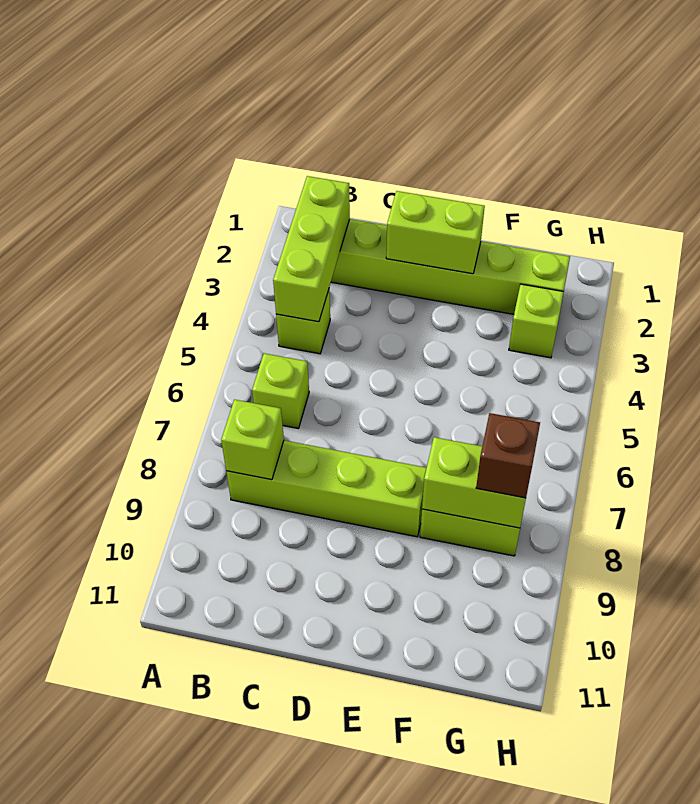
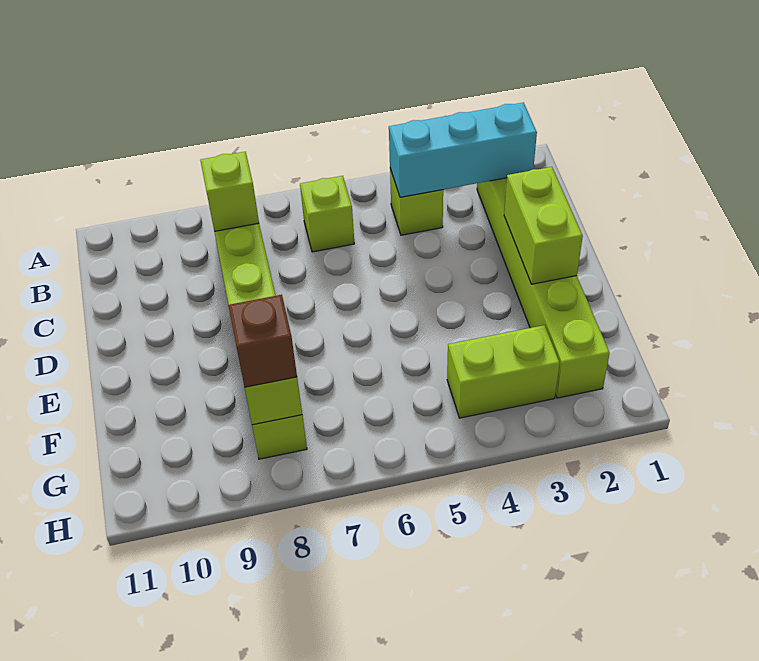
lime brick B2:B4 level 2 -> cyan brick B2:B4 level 2
lime brick G3 level 1 -> lime brick G3:G4 level 1

